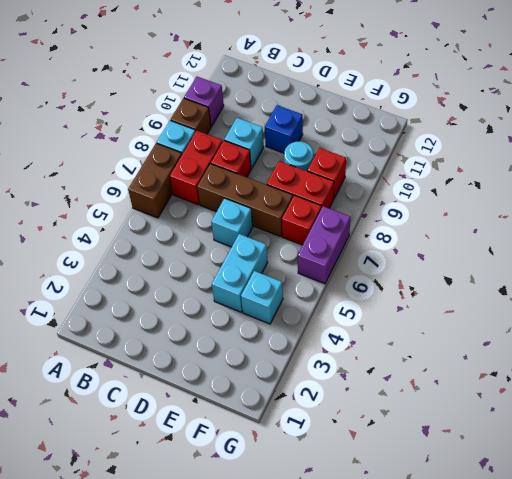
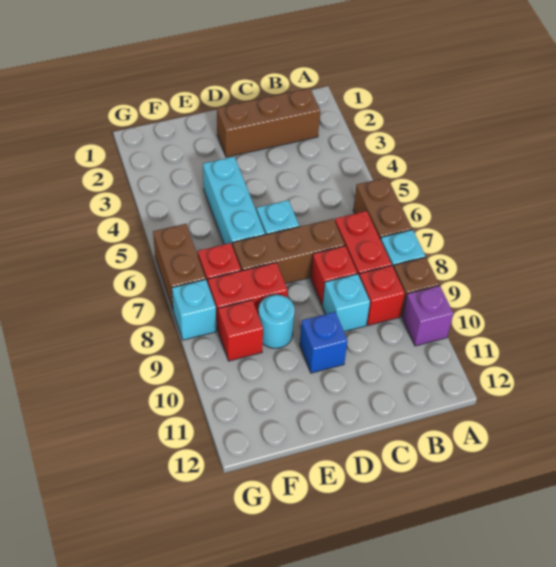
none -> brown brick B2:D2 level 1
none -> red brick B9 level 1
cyan brick E4:E5 level 1 -> cyan brick E4:E6 level 1
cyan brick F4 level 1 -> cyan brick G8 level 1
purple brick G6:G7 level 1 -> brown brick G6:G7 level 1

